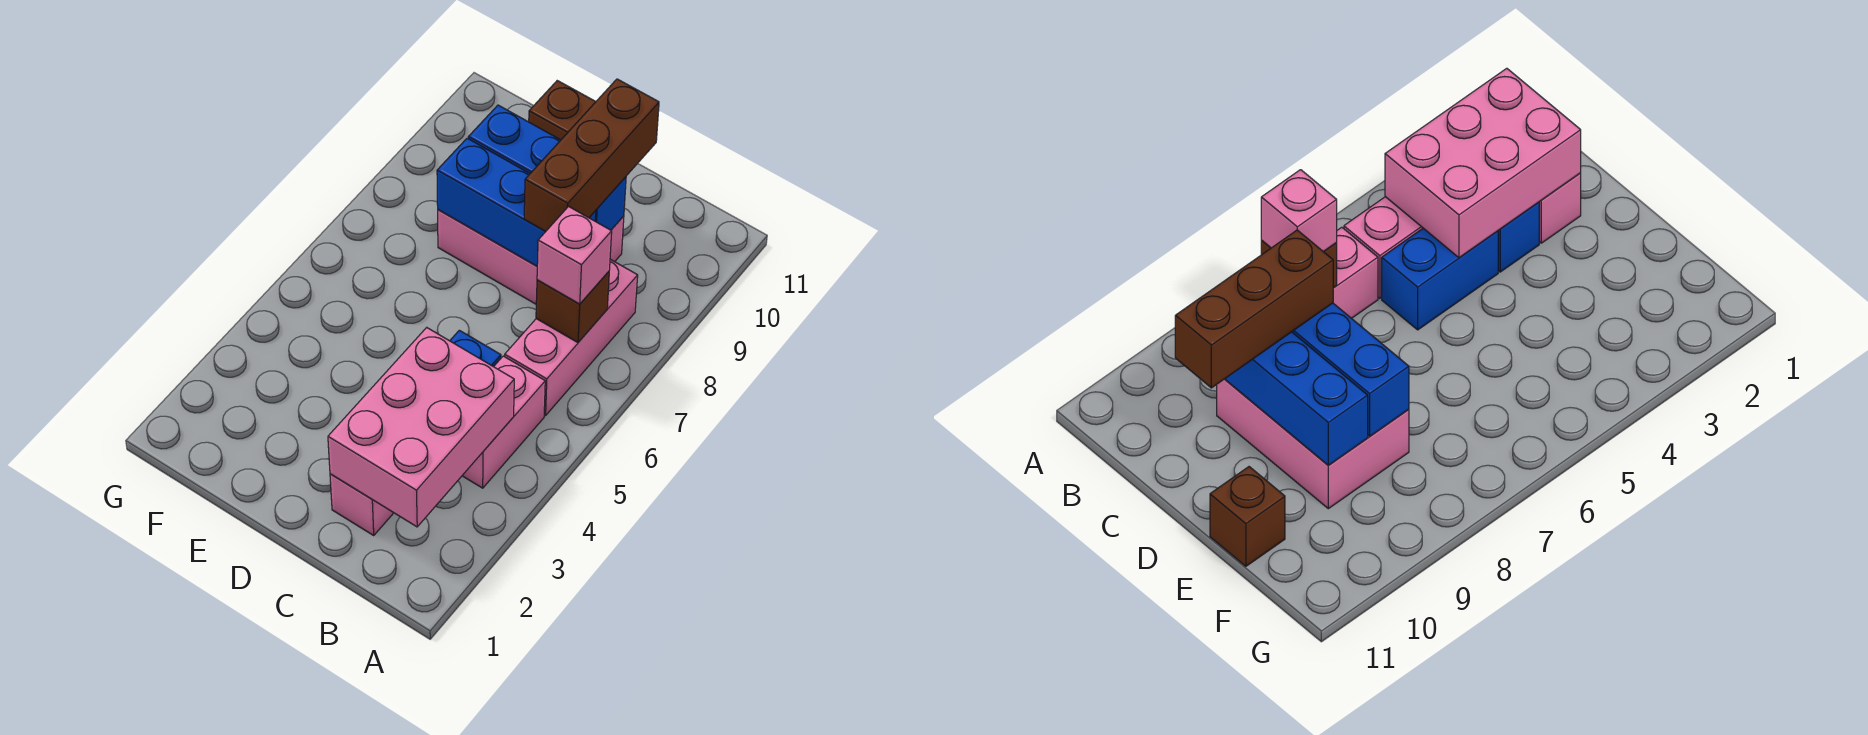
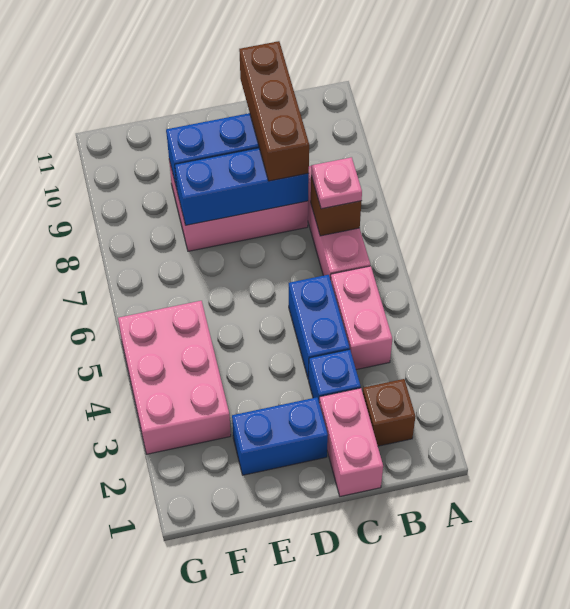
pink brick B2:C4 level 2 -> pink brick F3:G5 level 1
pink brick B7 level 3 -> pink plate B7 level 3
pink brick C2 level 1 -> pink brick C1:C2 level 1
none -> blue brick D2:E2 level 1
brown brick E11 level 1 -> brown brick B2 level 1

